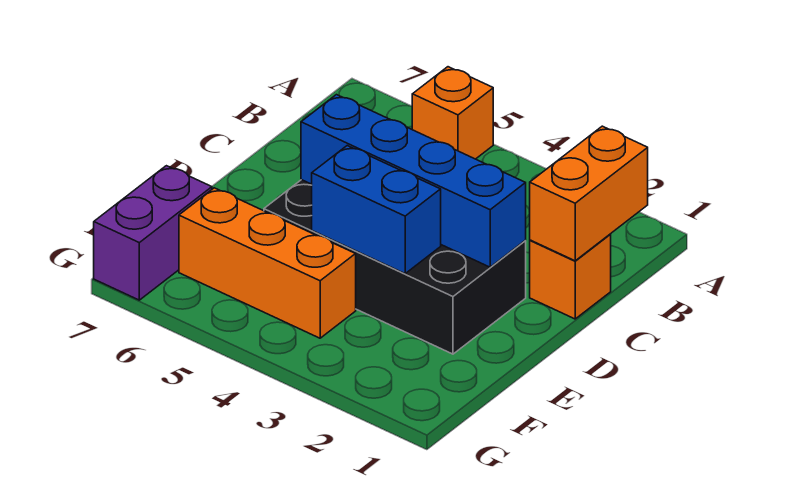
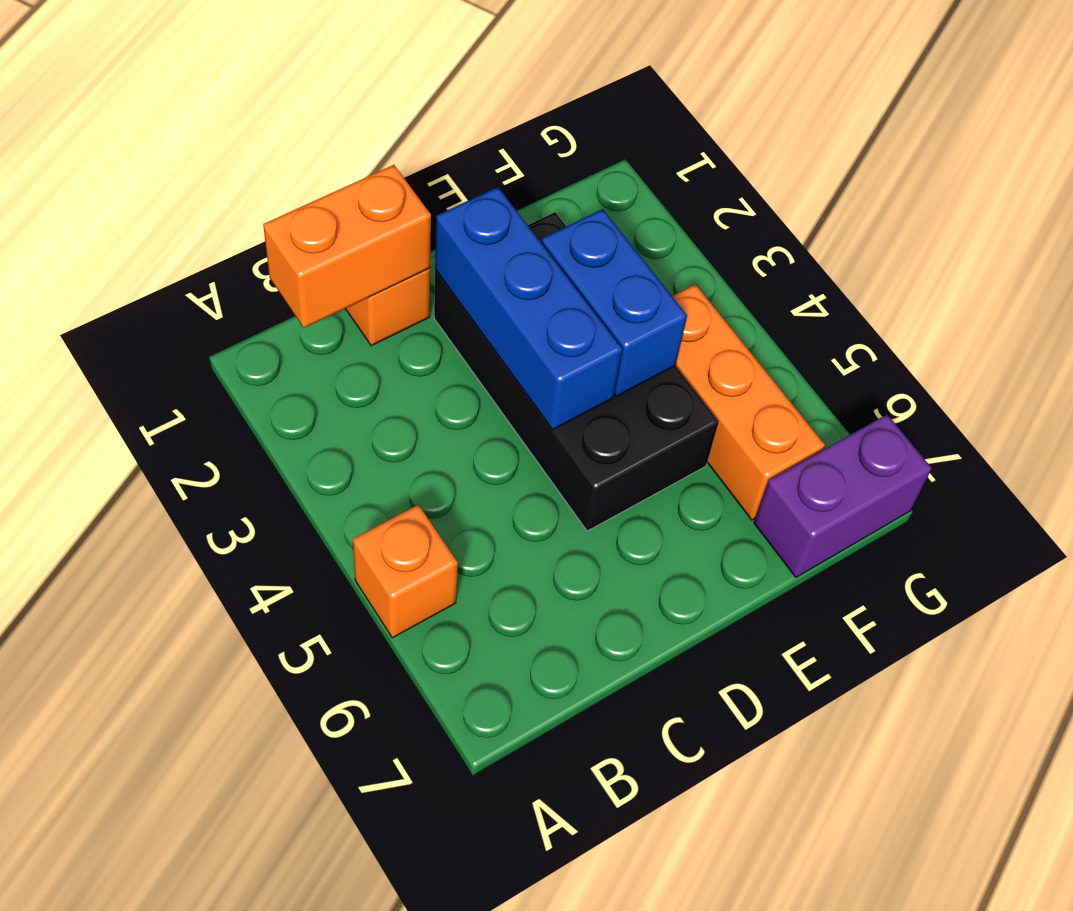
blue brick D2:D5 level 2 -> blue brick D2:D4 level 2

